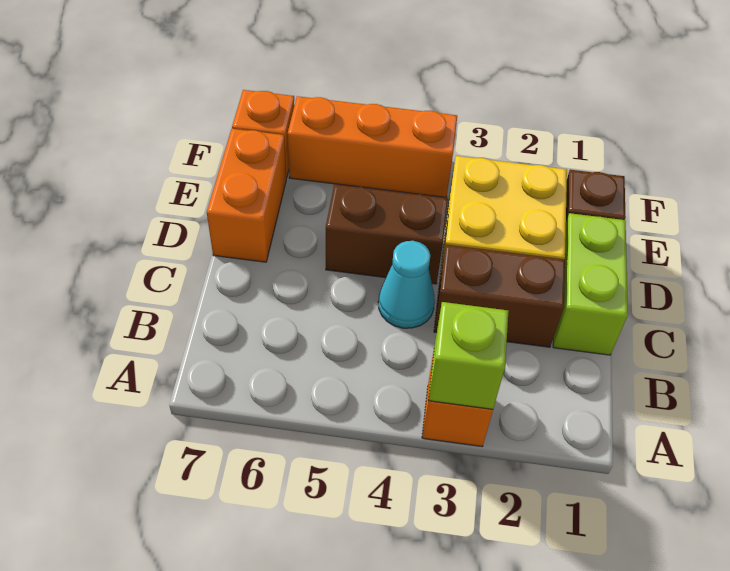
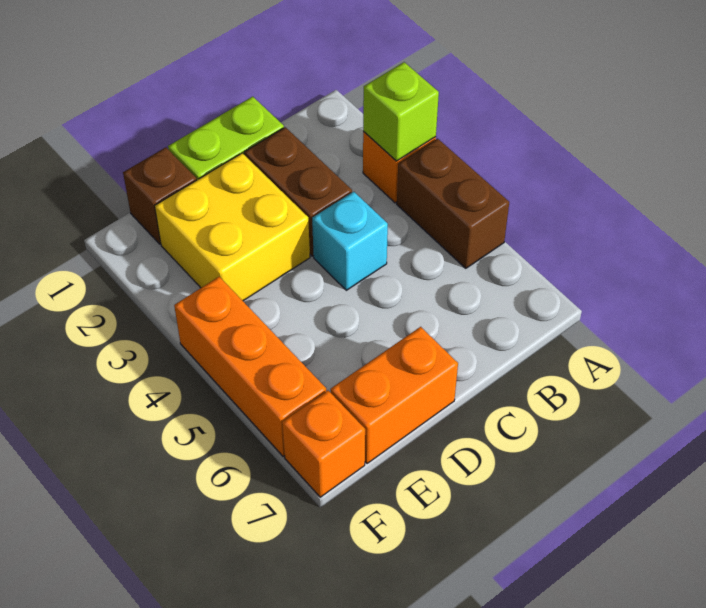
cyan cone C4 level 1 -> cyan brick C4 level 1
brown brick D4:D5 level 1 -> brown brick A4:A5 level 1

